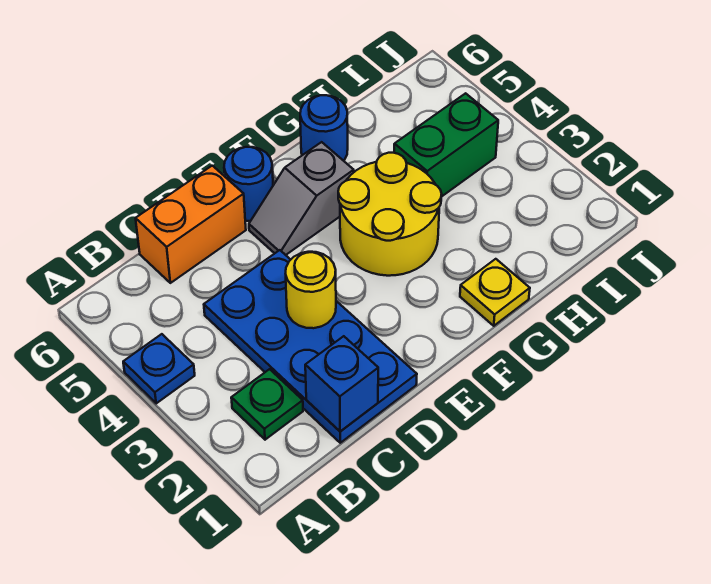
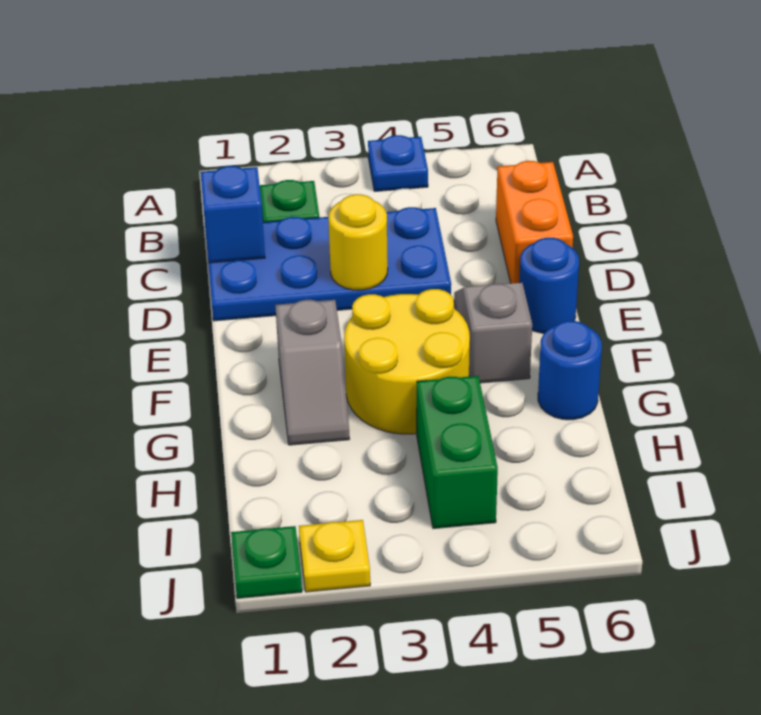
none -> grey slope F2:G2 level 1 top F
yellow plate G1 level 1 -> yellow plate J2 level 1
none -> green plate J1 level 1

